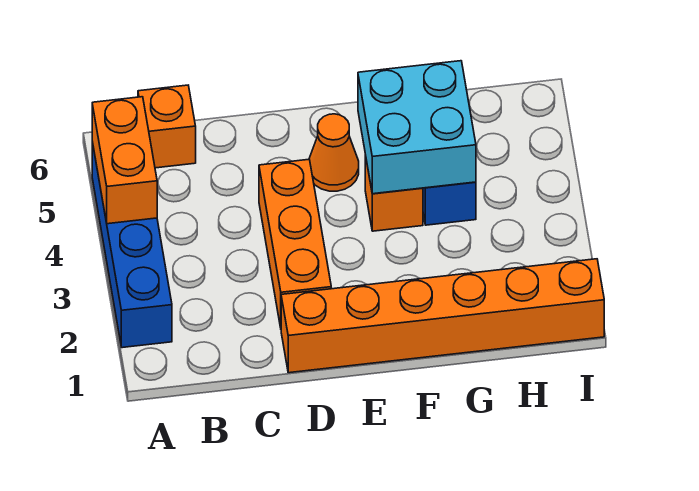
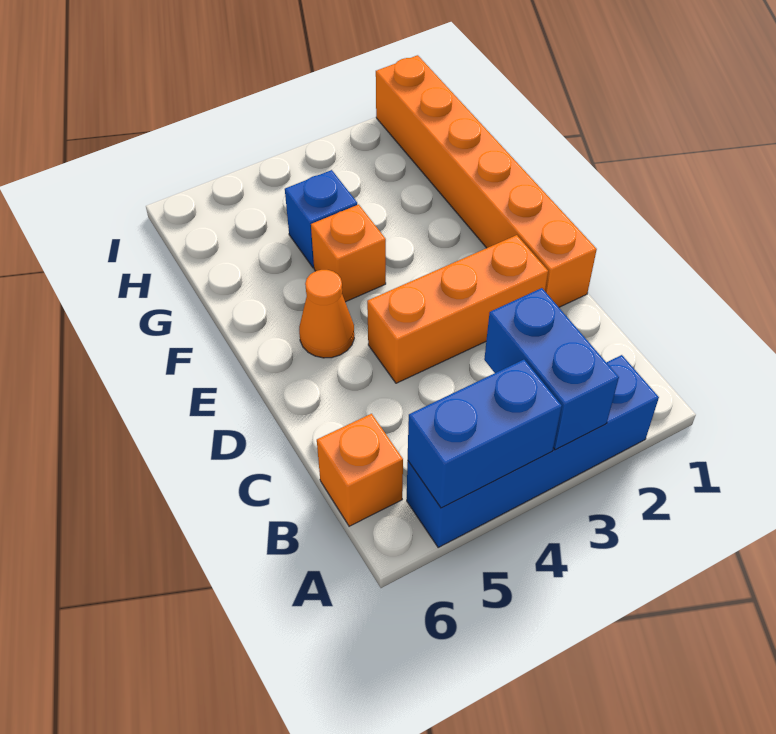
none -> blue brick A3:B3 level 2
orange brick A4:A5 level 2 -> blue brick A4:A5 level 2
cyan brick F4:G5 level 2 -> none

